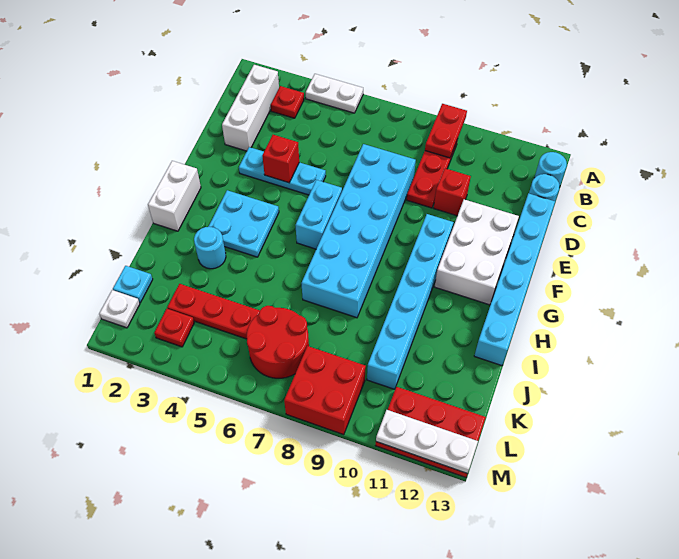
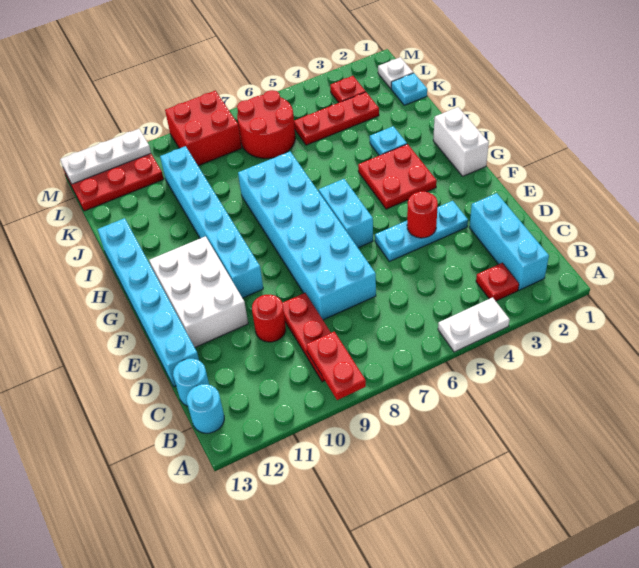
white brick B2:D2 level 1 -> cyan brick B2:D2 level 1
red brick D10 level 1 -> red round brick D10 level 1
red brick E4 level 2 -> red round brick E4 level 2
cyan plate G3:H4 level 1 -> red plate G3:H4 level 1
cyan round brick I3 level 1 -> cyan plate I3 level 1

